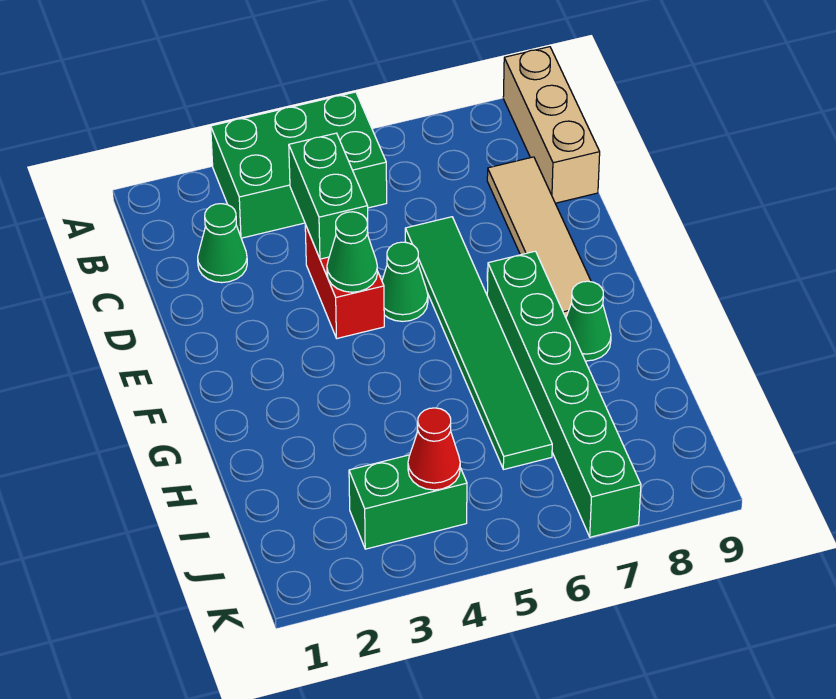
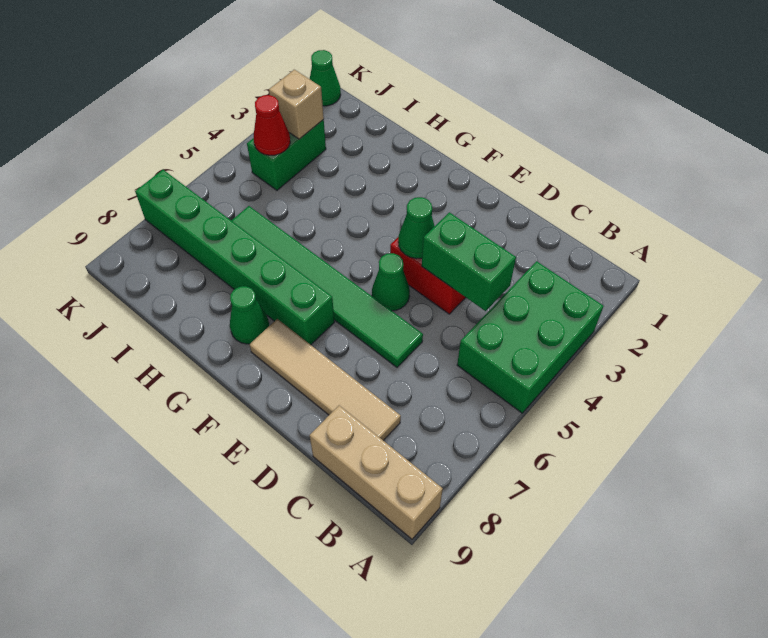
green cone C2 level 1 -> green cone K1 level 1
none -> tan brick J3 level 2

